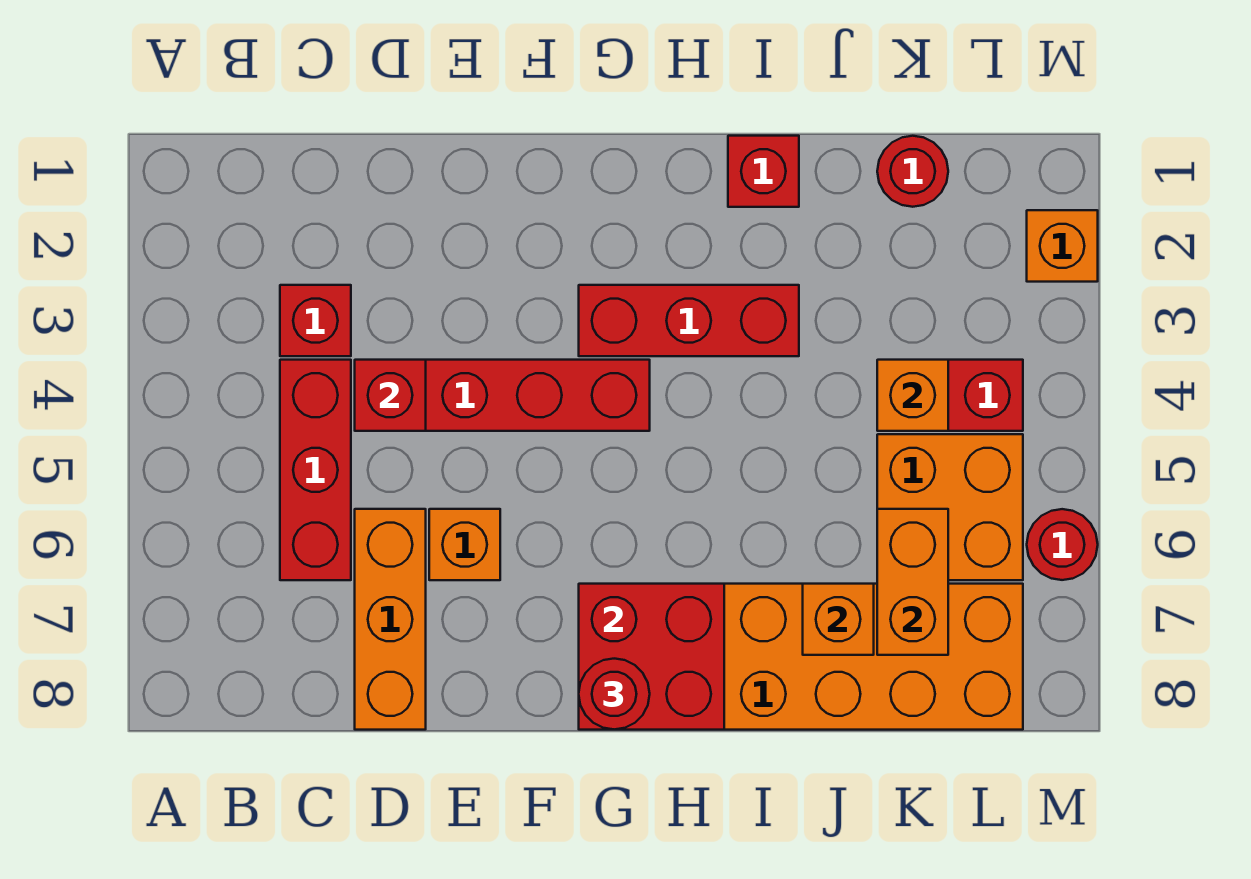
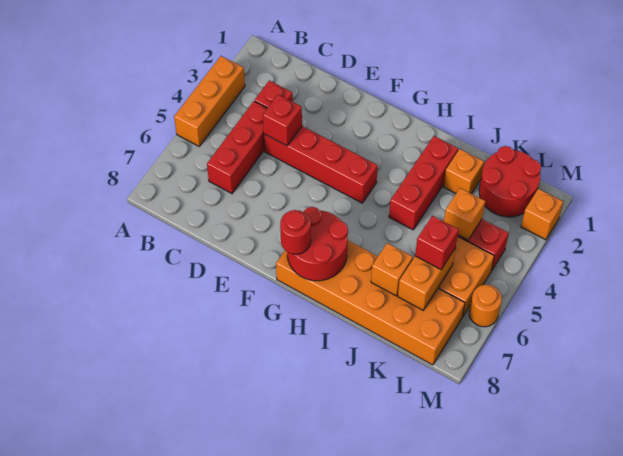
orange brick D6:D8 level 1 -> orange brick A3:A5 level 1
orange brick E6 level 1 -> orange brick J2 level 1
red brick G3:I3 level 1 -> red brick I2:I4 level 1
red brick G7:H8 level 2 -> red round brick G7:H8 level 2
red brick I1 level 1 -> red brick K6 level 3
red round brick K1 level 1 -> red round brick K1:L2 level 1
red round brick M6 level 1 -> orange round brick M6 level 1

